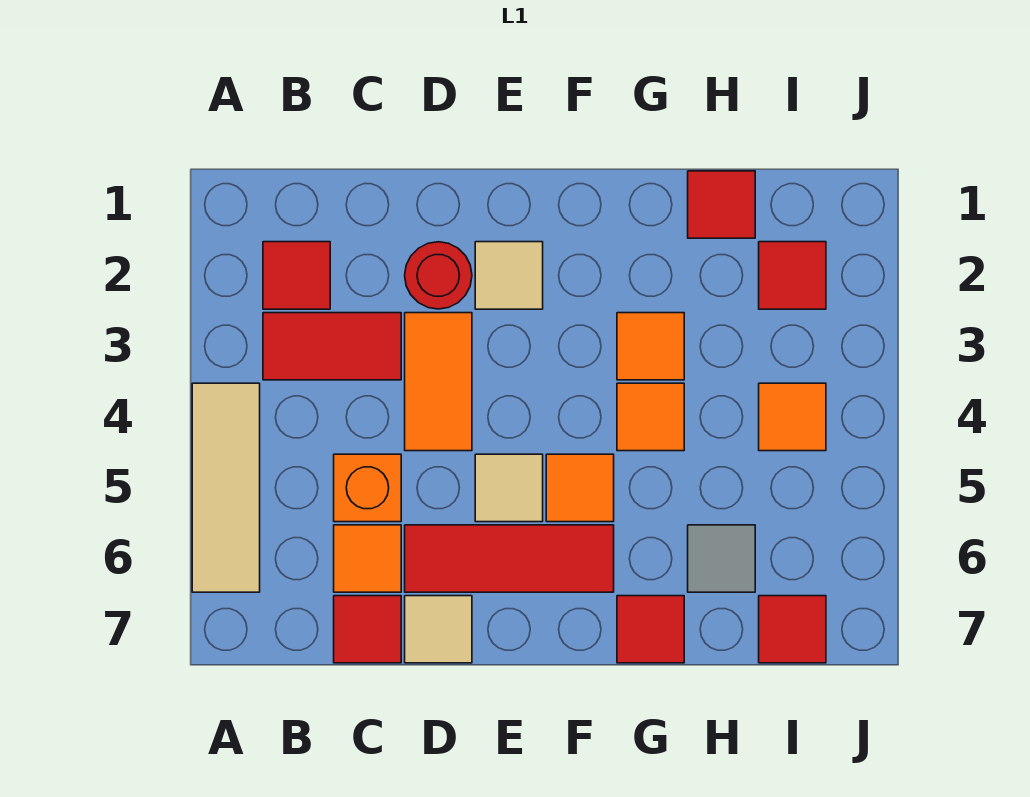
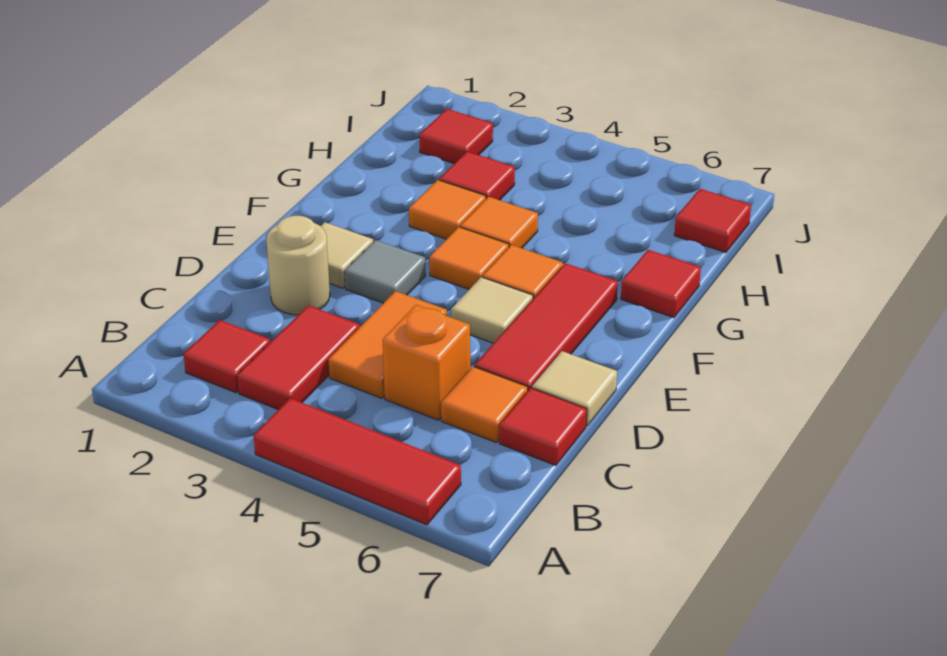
tan tile A4:A6 level 1 -> red tile A4:A6 level 1
red round brick D2 level 1 -> tan round brick D2 level 1
orange tile D3:D4 level 1 -> orange tile C4:D4 level 1
red tile H1 level 1 -> red tile H3 level 1
grey tile H6 level 1 -> grey tile E3 level 1
orange tile I4 level 1 -> orange tile F4 level 1

